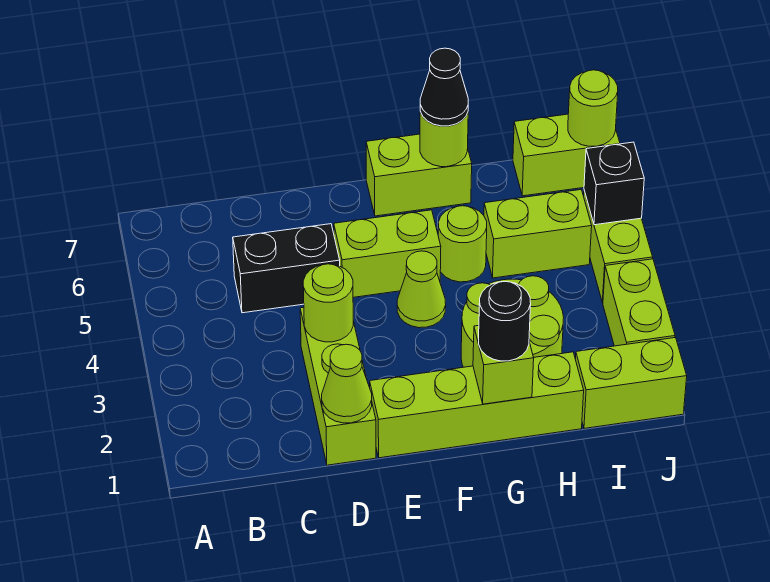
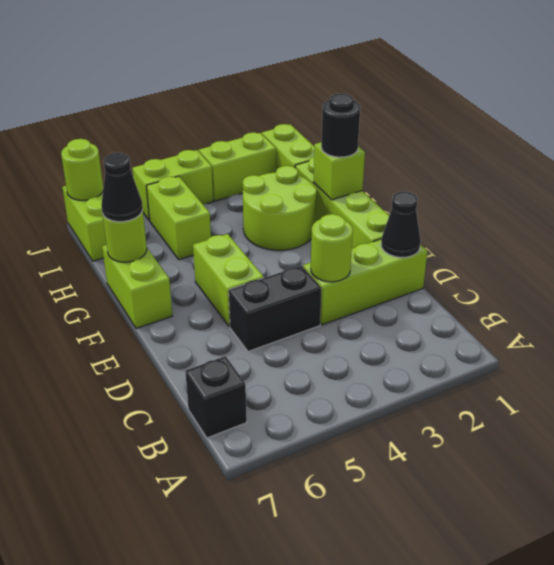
black brick C5:D5 level 1 -> black brick D4:D5 level 1
lime cone D1 level 2 -> black cone D1 level 2
lime cone F4 level 1 -> none
lime round brick G5 level 1 -> none
black brick J5 level 2 -> black brick B7 level 1

